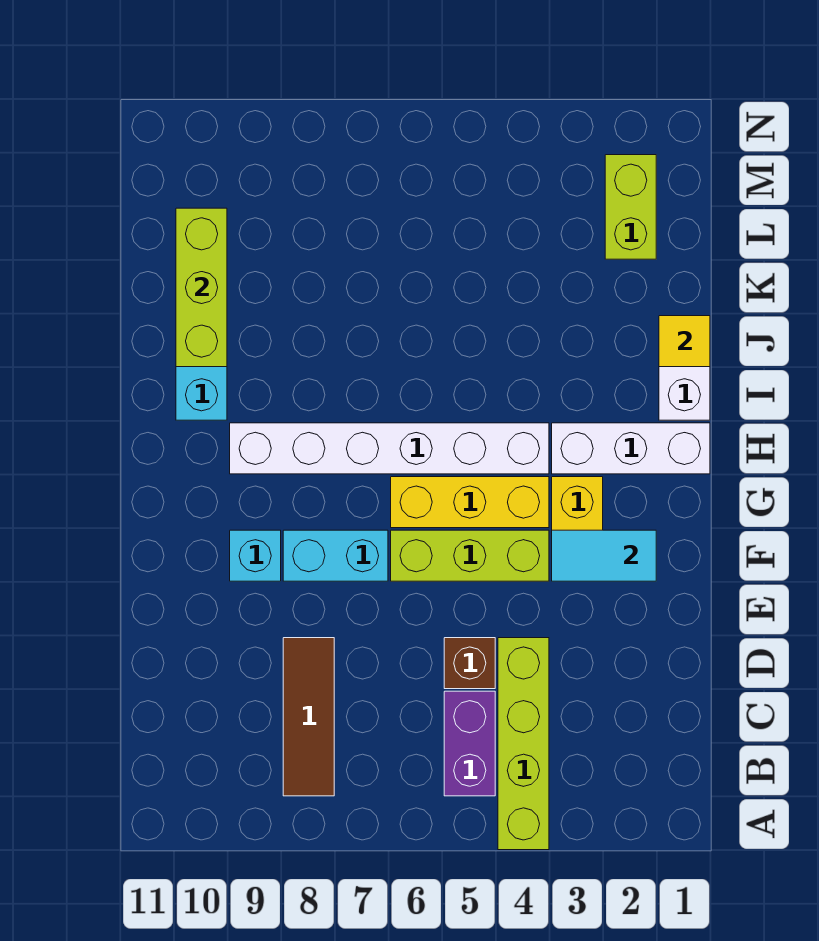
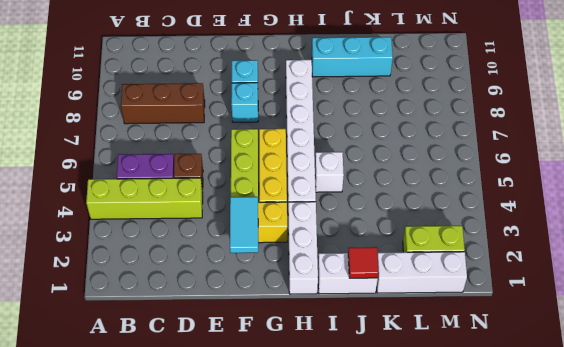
brown tile B8:D8 level 1 -> brown brick B8:D8 level 1
cyan brick F7:F8 level 1 -> cyan brick F8 level 1
none -> white brick I5 level 1
yellow tile J1 level 2 -> red tile J1 level 2
lime brick J10:L10 level 2 -> none
none -> white brick K1:M1 level 1

